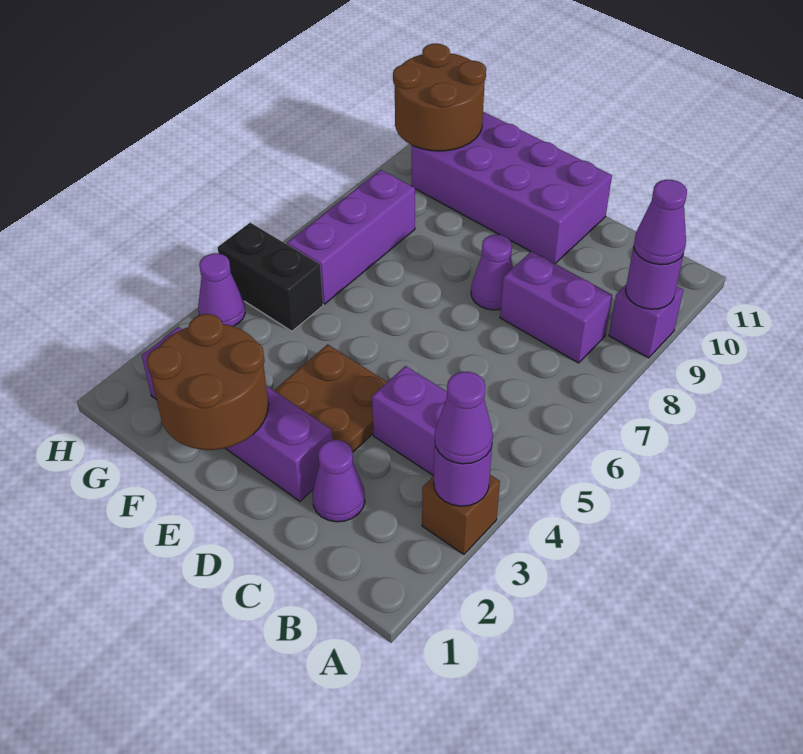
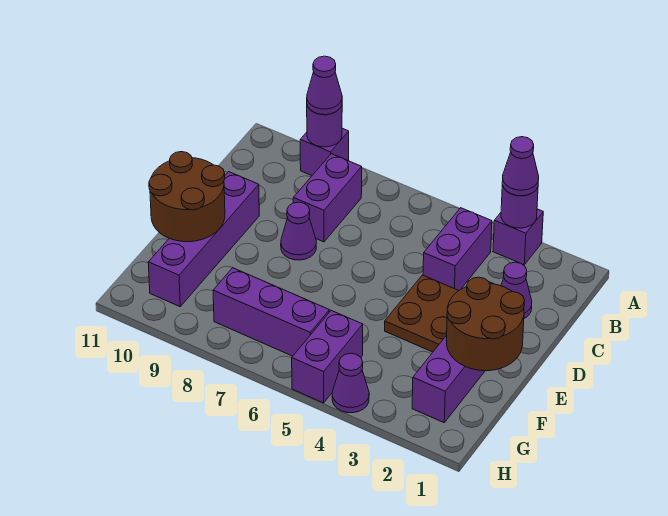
brown brick A3 level 1 -> purple brick A3 level 1
purple brick D10:G11 level 1 -> purple brick D10:G10 level 1
black brick G5:H5 level 1 -> purple brick G5:H5 level 1
brown round brick G10:H11 level 2 -> brown round brick E10:F11 level 2

